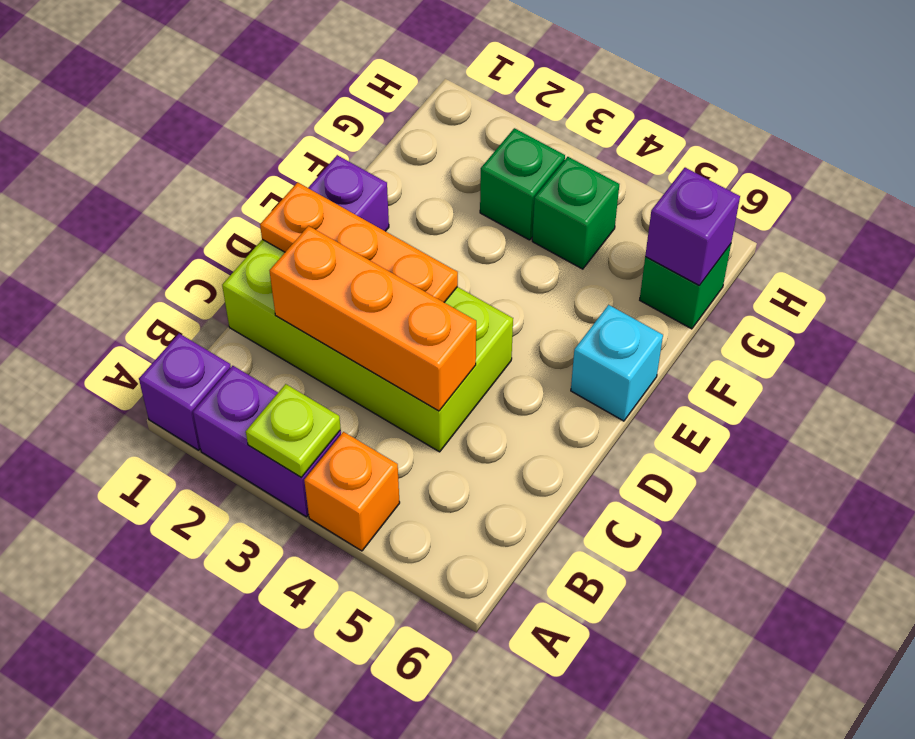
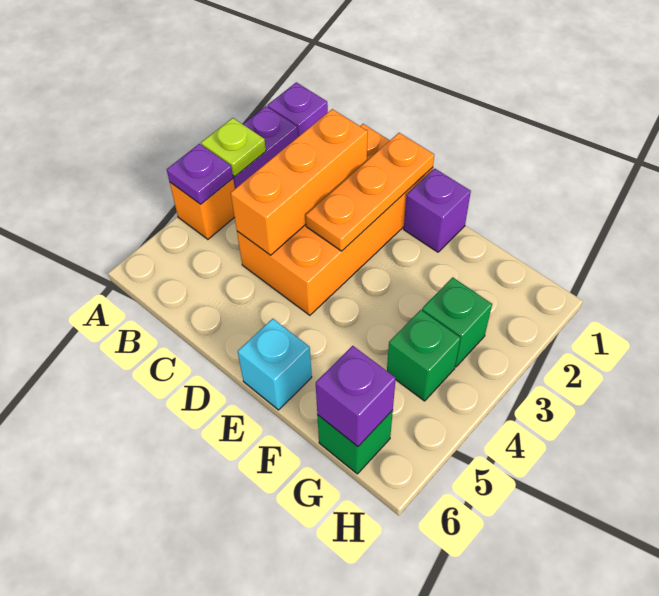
none -> purple plate A4 level 2
lime brick C1:D4 level 1 -> orange brick C1:D4 level 1

